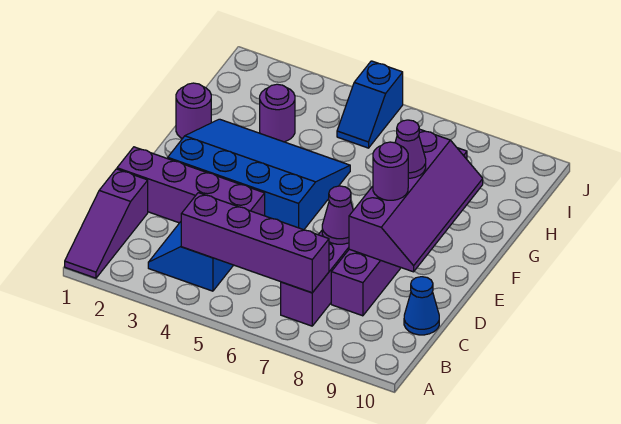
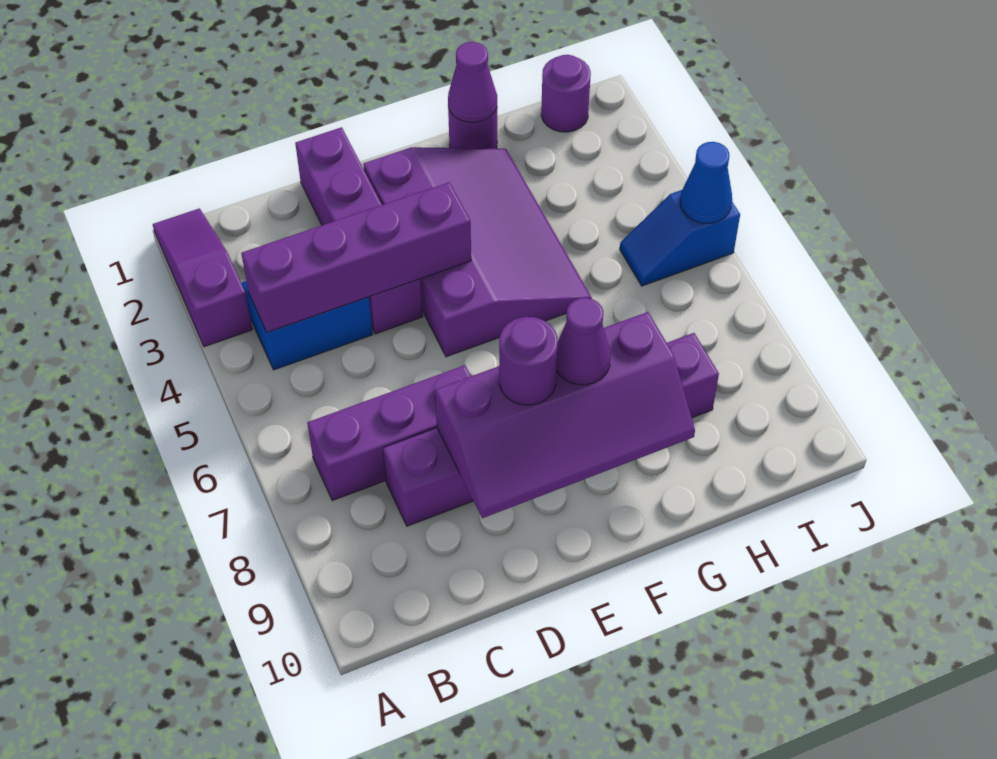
purple slope A1:C1 level 1 top C -> purple slope A1:A3 level 1 top 3
purple brick B4:B7 level 2 -> purple brick B4:E4 level 2
blue cone C10 level 1 -> blue cone J5 level 2
purple cone D7 level 2 -> purple cone G1 level 2
blue slope E2:G5 level 1 top E -> purple slope E2:G5 level 1 top E
purple round brick H3 level 1 -> purple round brick I1 level 1

